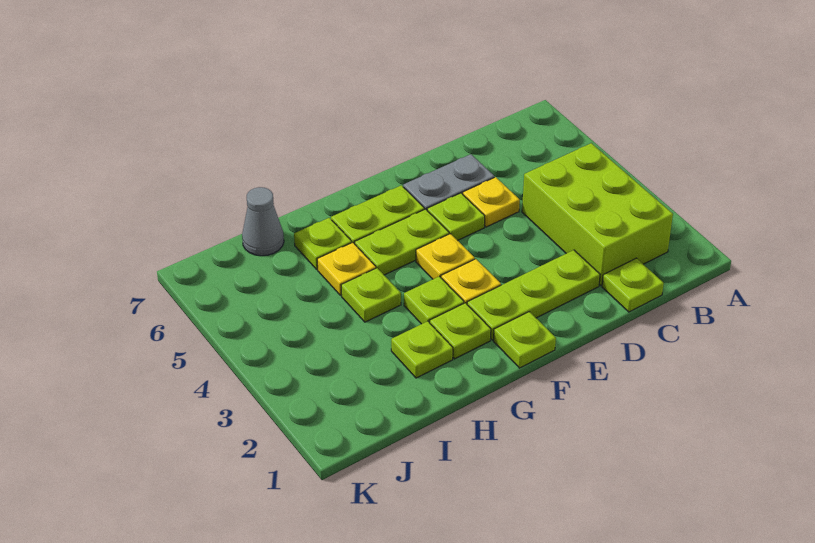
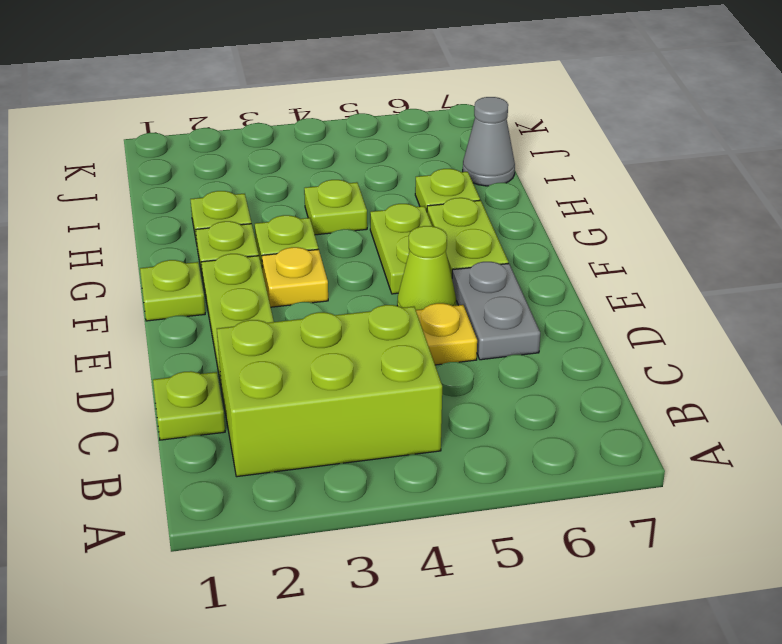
lime plate E5 level 1 -> lime cone E5 level 1
yellow plate F4 level 1 -> none
yellow plate H5 level 1 -> none

